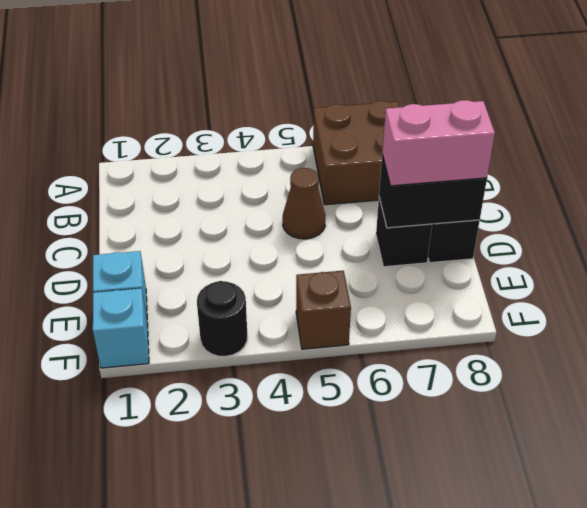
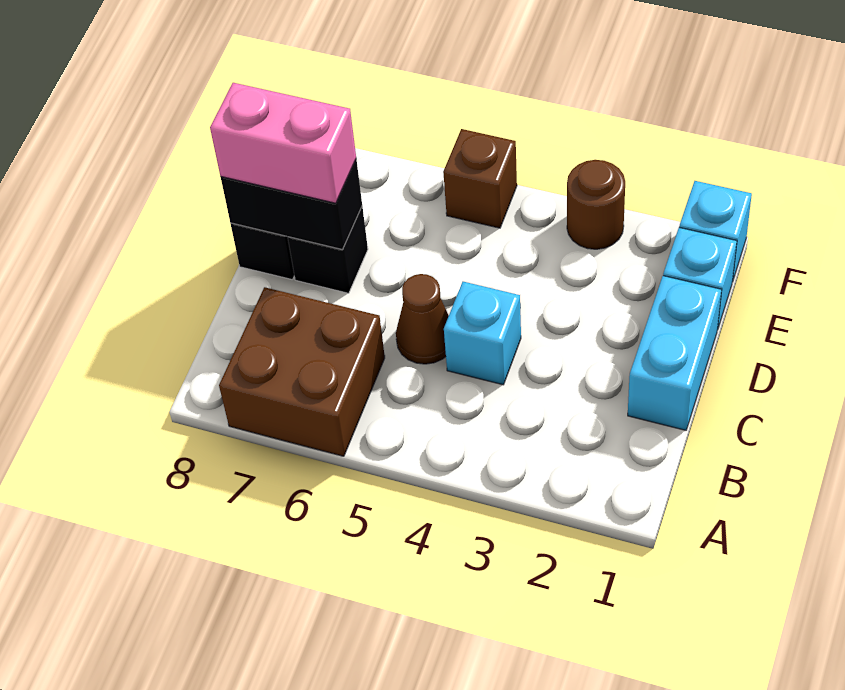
none -> cyan brick C1:D1 level 1
none -> cyan brick C4 level 1
black round brick F3 level 1 -> brown round brick F3 level 1

